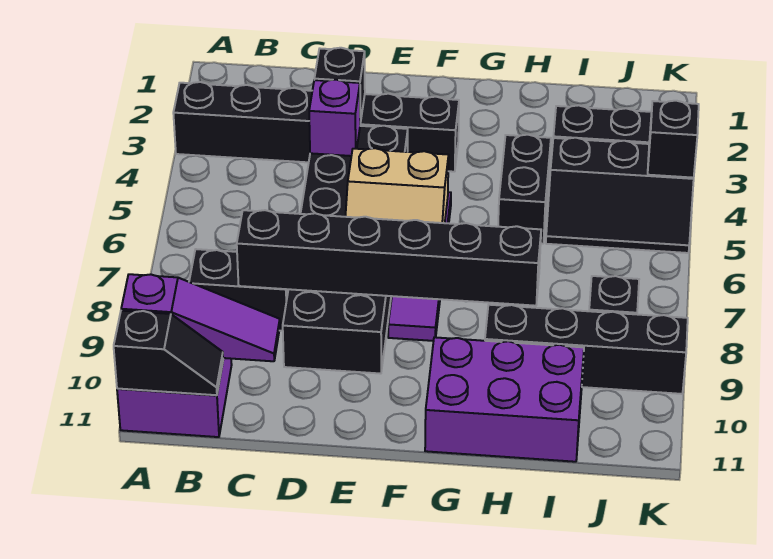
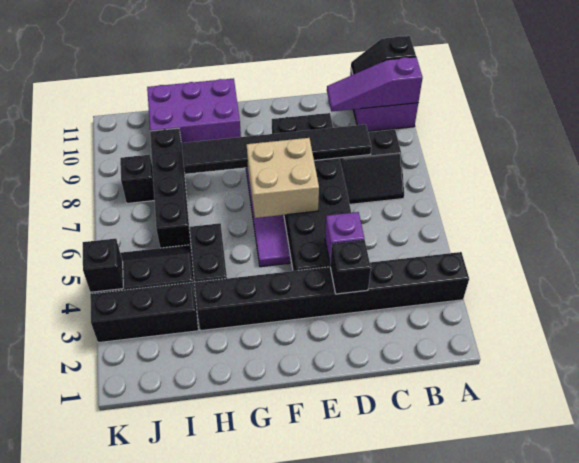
black brick A3:F3 level 1 -> black brick A3:H3 level 1
black brick C8:H8 level 2 -> black tile C8:H8 level 2
tan slope E6:F7 level 2 top 6 -> tan brick E6:F7 level 2
black brick H9:K9 level 1 -> black brick I6:I9 level 1

